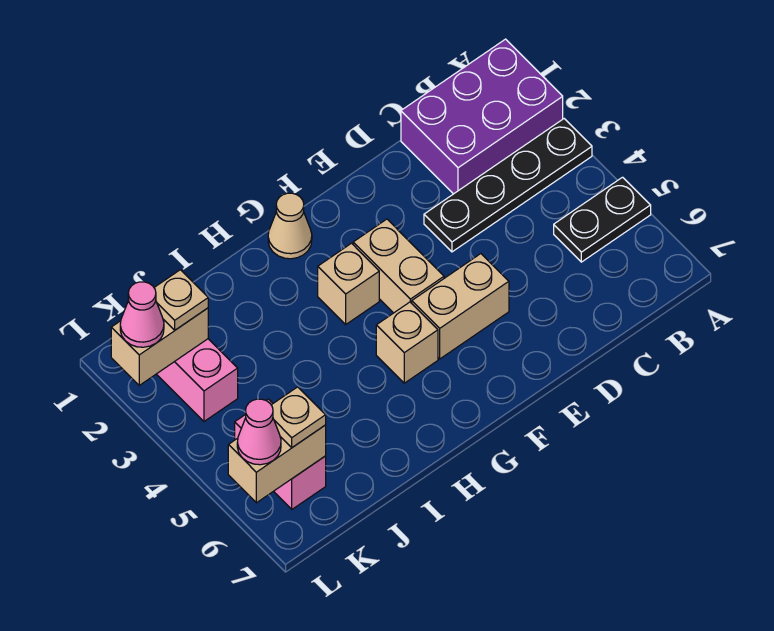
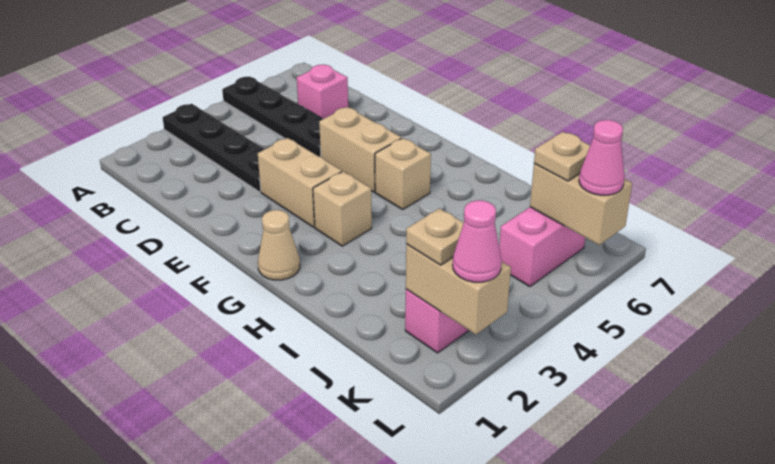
purple brick A1:C2 level 1 -> none
black plate A5:B5 level 1 -> black plate A5:D5 level 1
none -> pink brick C6 level 1
tan brick F3:F4 level 1 -> tan brick E3:F3 level 1

